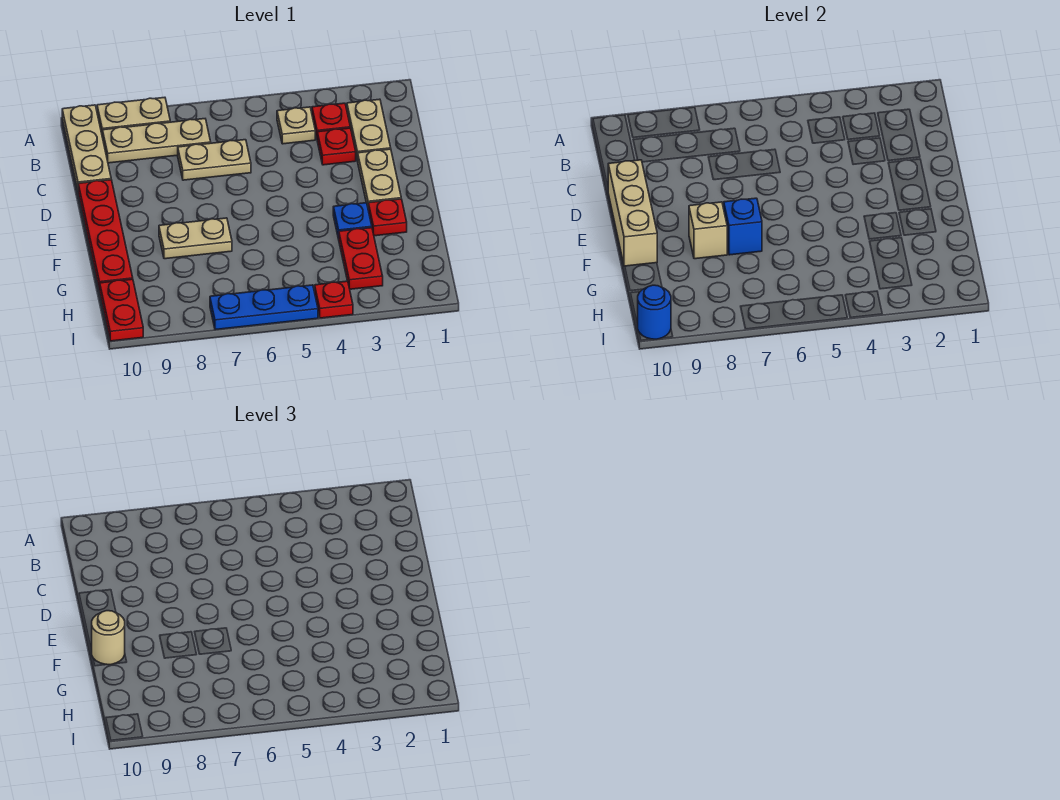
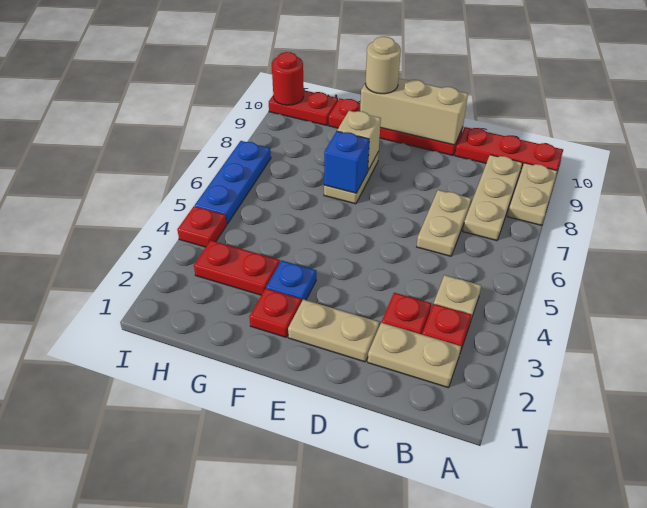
tan plate A10:C10 level 1 -> red plate A10:C10 level 1
blue round brick I10 level 2 -> red round brick I10 level 2

